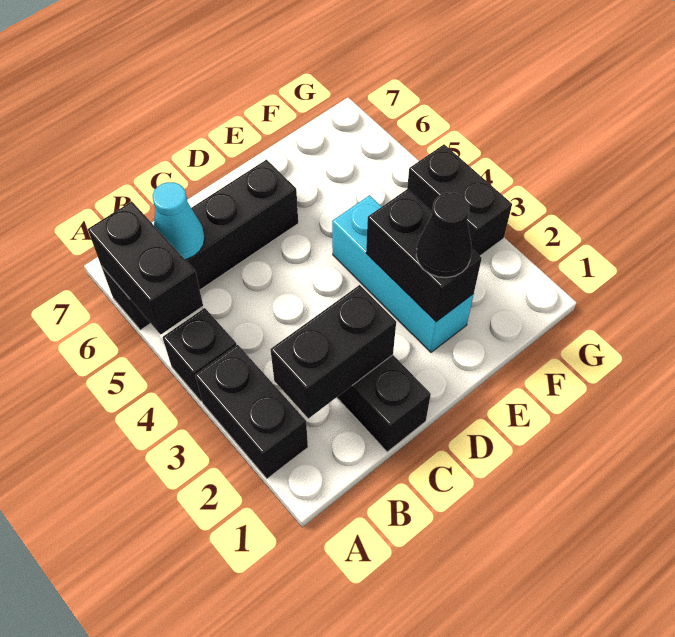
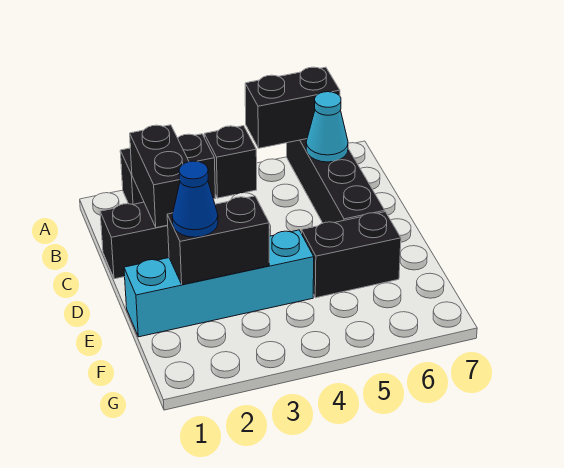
cyan brick E2:E4 level 1 -> cyan brick E1:E4 level 1
black cone E2 level 3 -> blue cone E2 level 3
black brick G3:G4 level 1 -> black brick E5:E6 level 1

